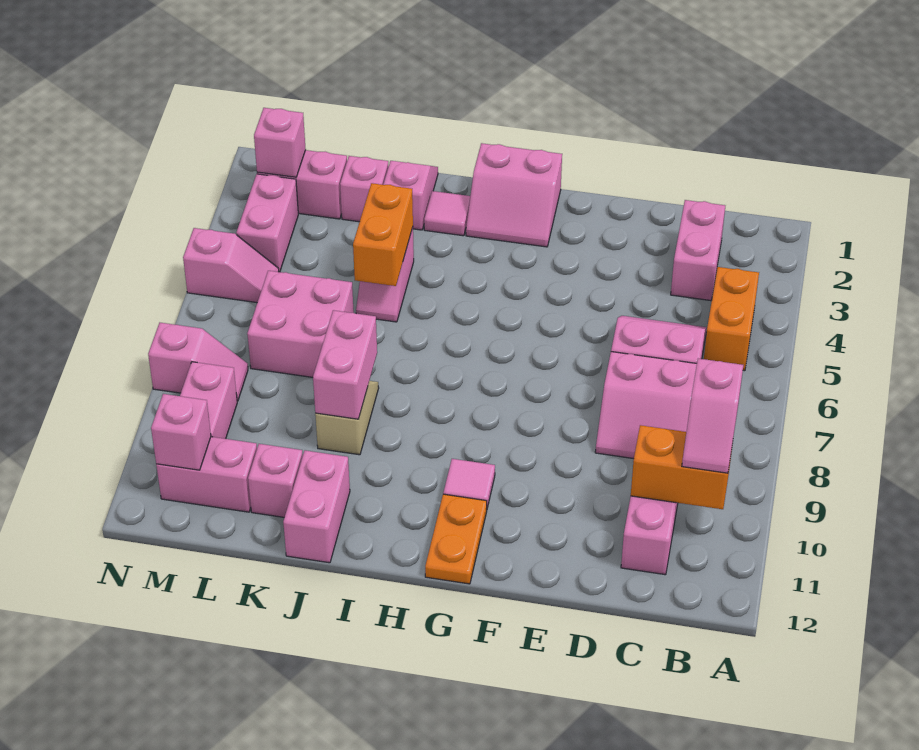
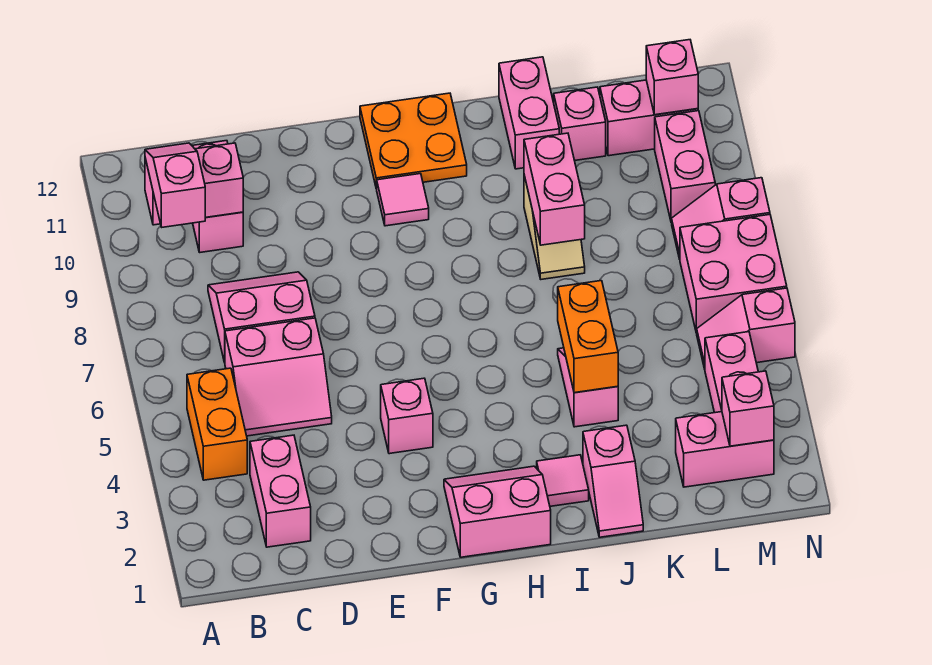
orange brick B10:C10 level 2 -> pink brick B10:C10 level 2
orange plate G11:G12 level 1 -> orange plate G11:H12 level 1
pink brick K2 level 1 -> pink brick F4 level 1
pink brick K6:L7 level 1 -> pink brick M6:N7 level 1

